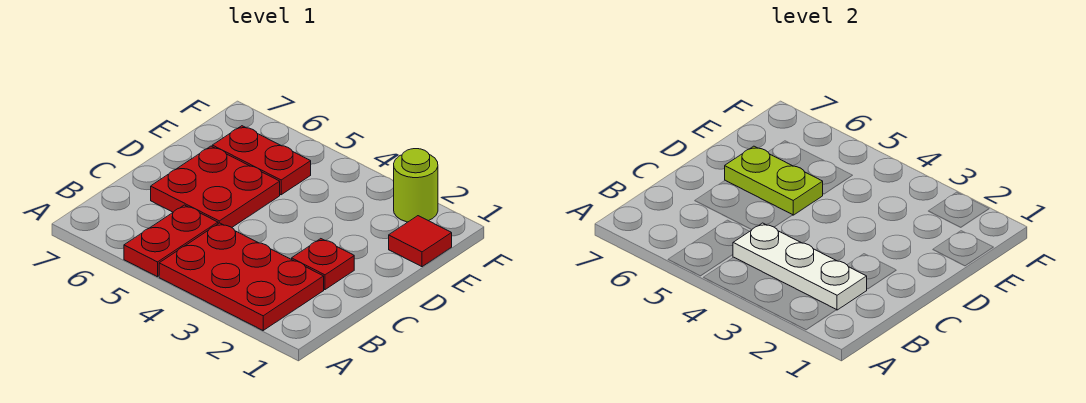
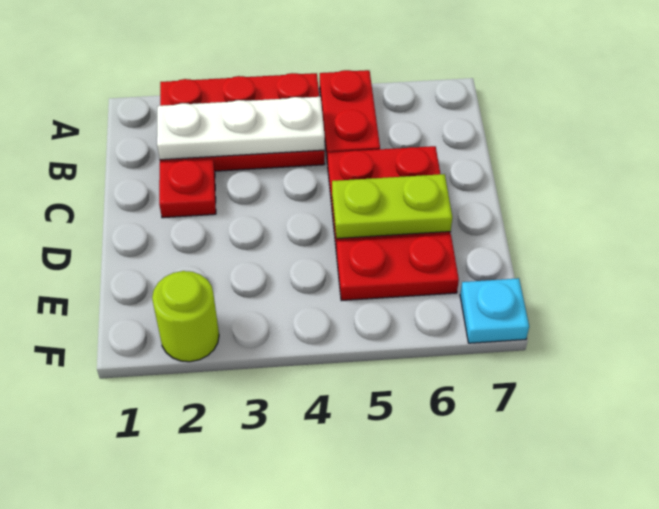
red tile E1 level 1 -> none
none -> cyan plate F7 level 1

